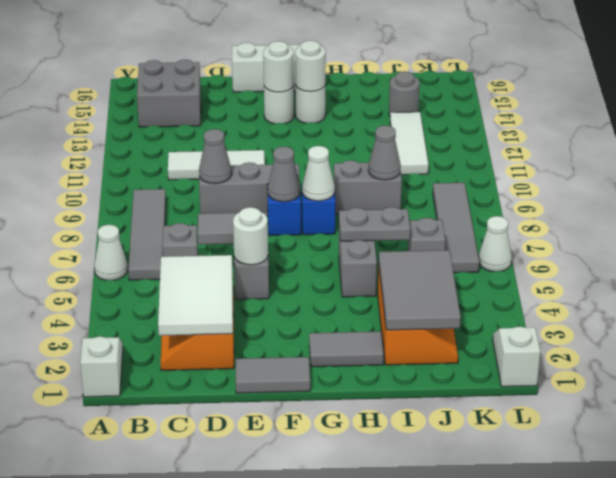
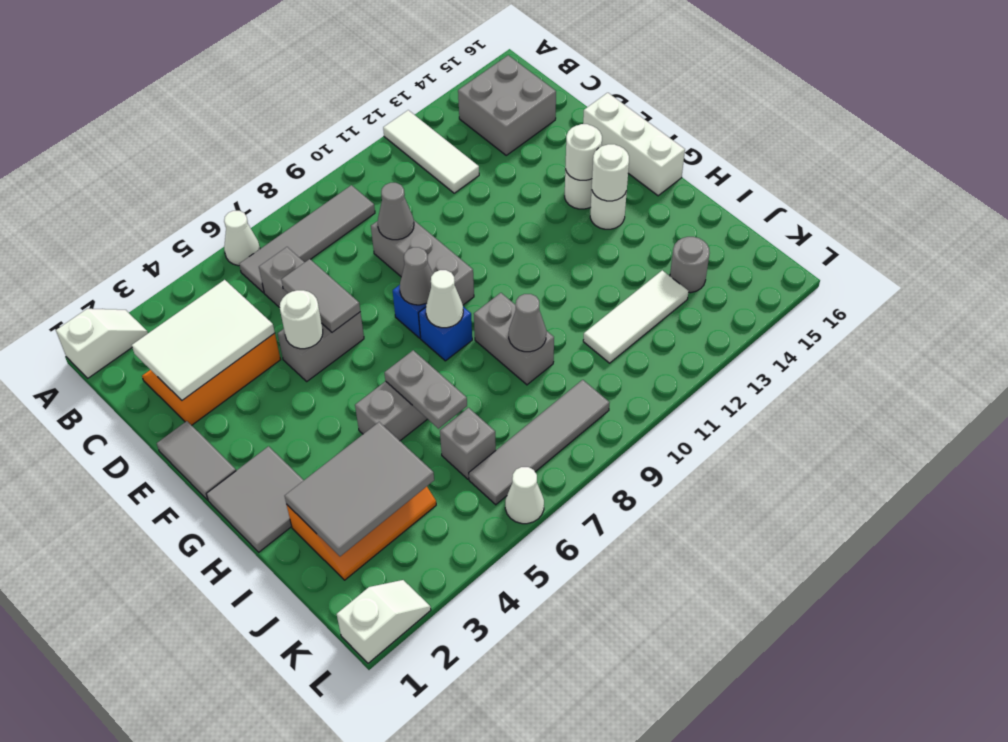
white tile C11:E11 level 1 -> white tile A12:C12 level 1
grey tile G2:H2 level 1 -> grey tile G1:H2 level 1

